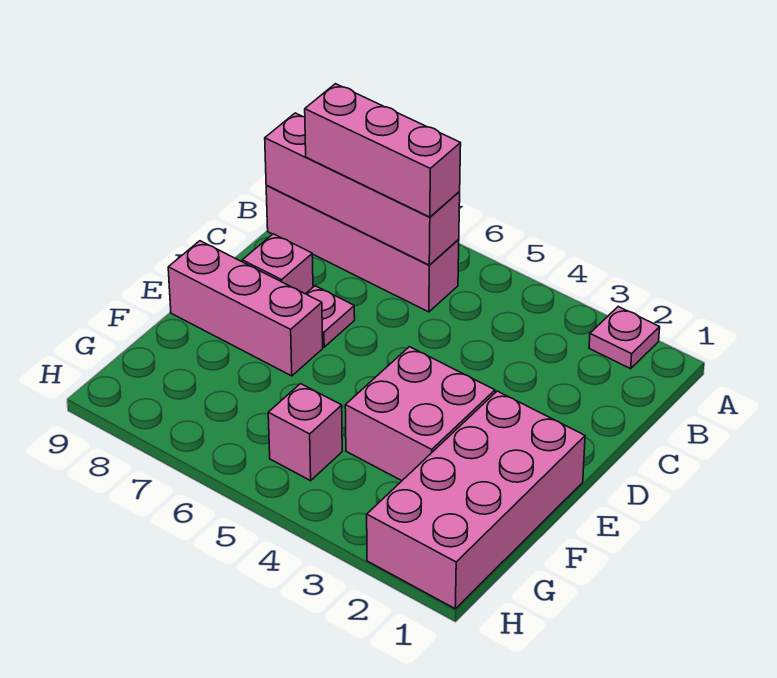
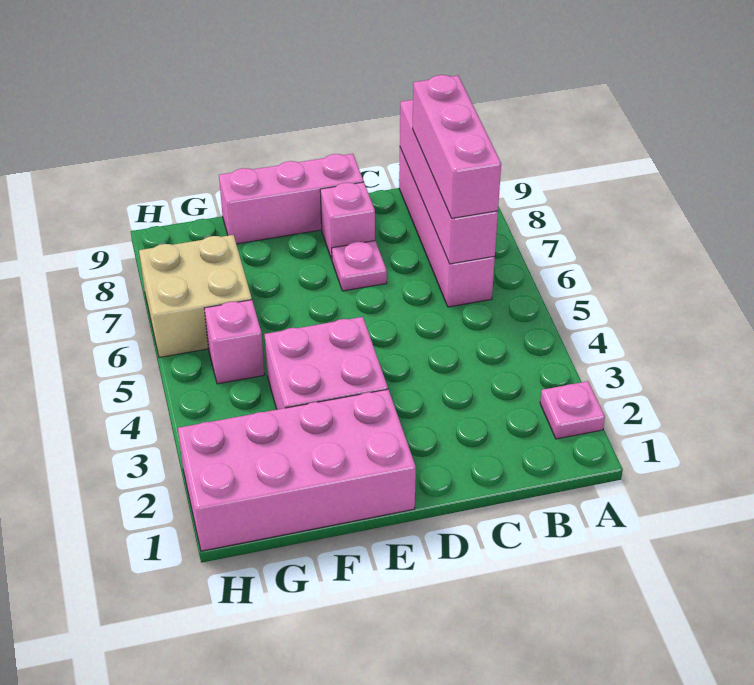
pink brick E7:E9 level 1 -> pink brick D9:F9 level 1
none -> tan brick G6:H7 level 1

